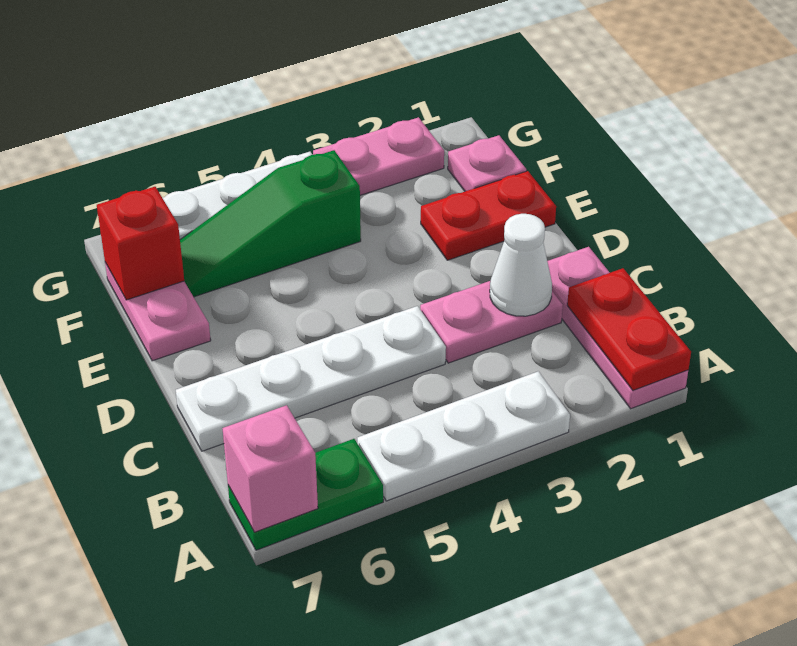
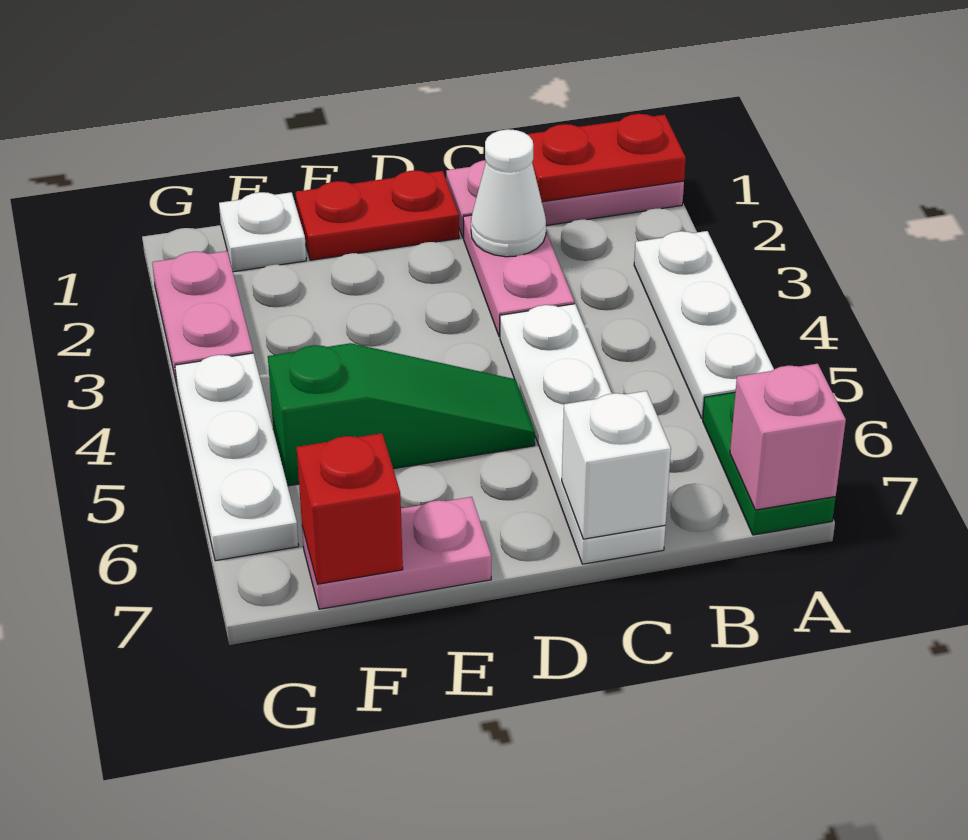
none -> white brick C7 level 2
red plate E1:E2 level 1 -> red plate D1:E1 level 1
pink plate F1 level 1 -> white plate F1 level 1
green slope F4:F6 level 1 top 4 -> green slope D5:F5 level 1 top F

